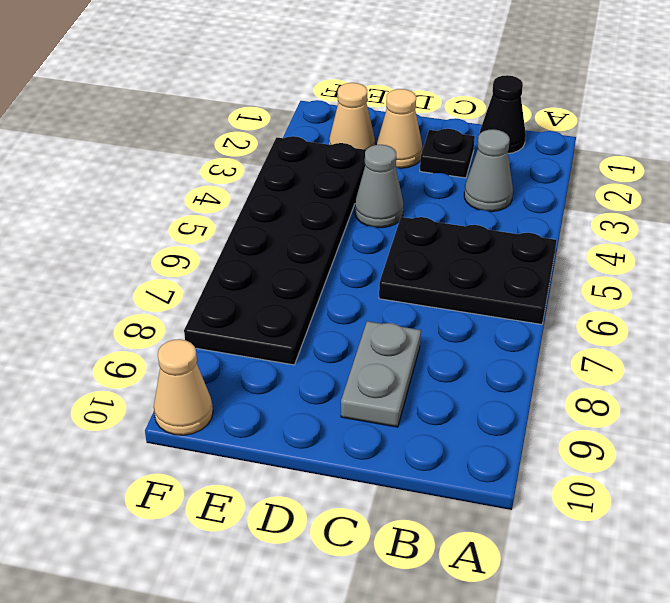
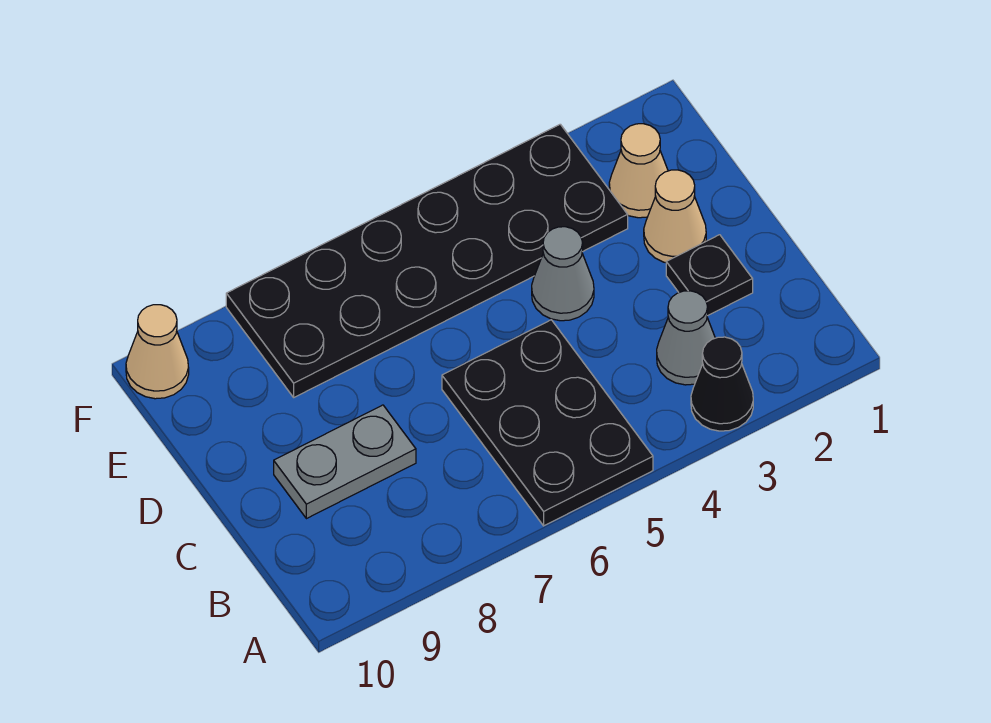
black cone B1 level 1 -> black cone A3 level 1

